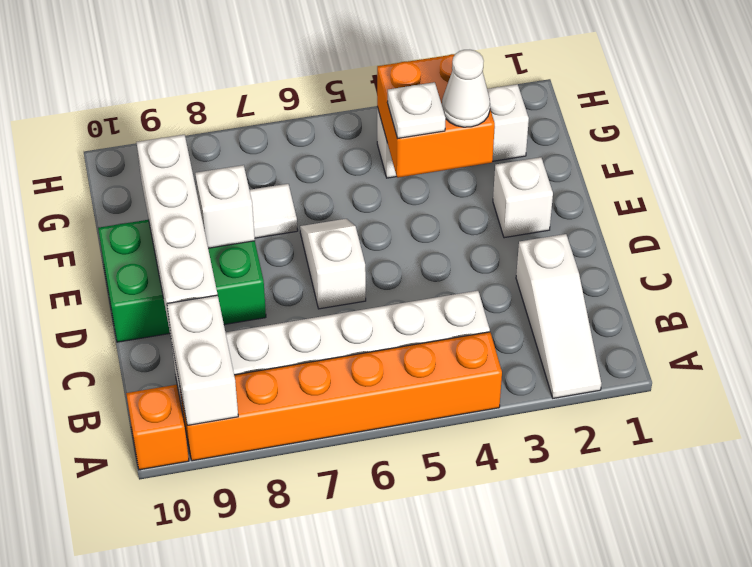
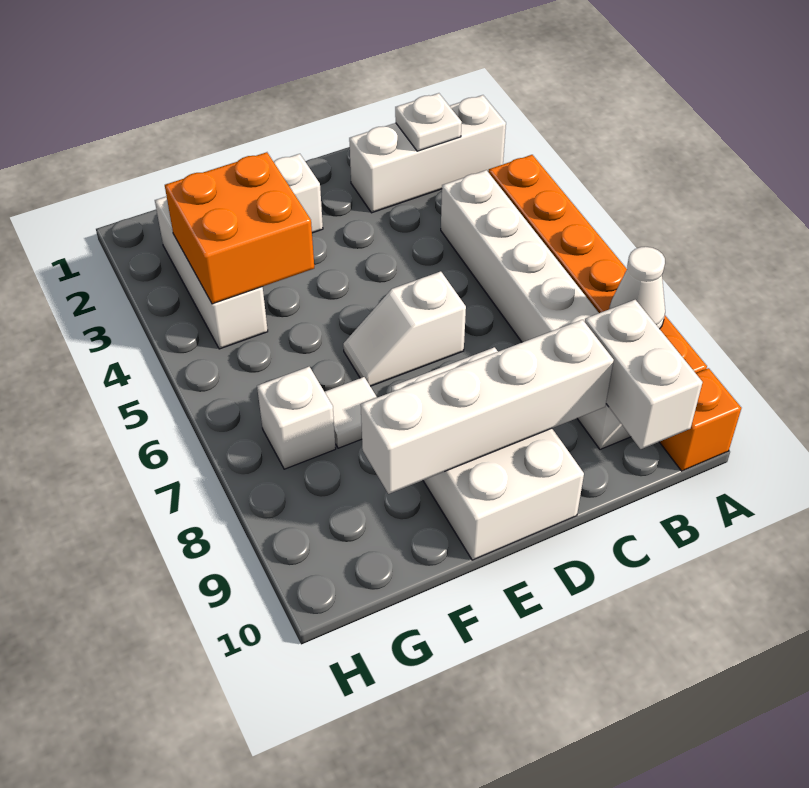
white slope A2:C2 level 1 top C -> white brick A2:C2 level 1
white brick A9:B9 level 2 -> white brick B9:B10 level 2
green brick D8:E10 level 1 -> white brick D8:E10 level 1
white brick E8 level 2 -> white brick G7 level 1
white cone F3 level 3 -> white cone A8 level 2
white plate F4 level 3 -> white plate B2 level 2

